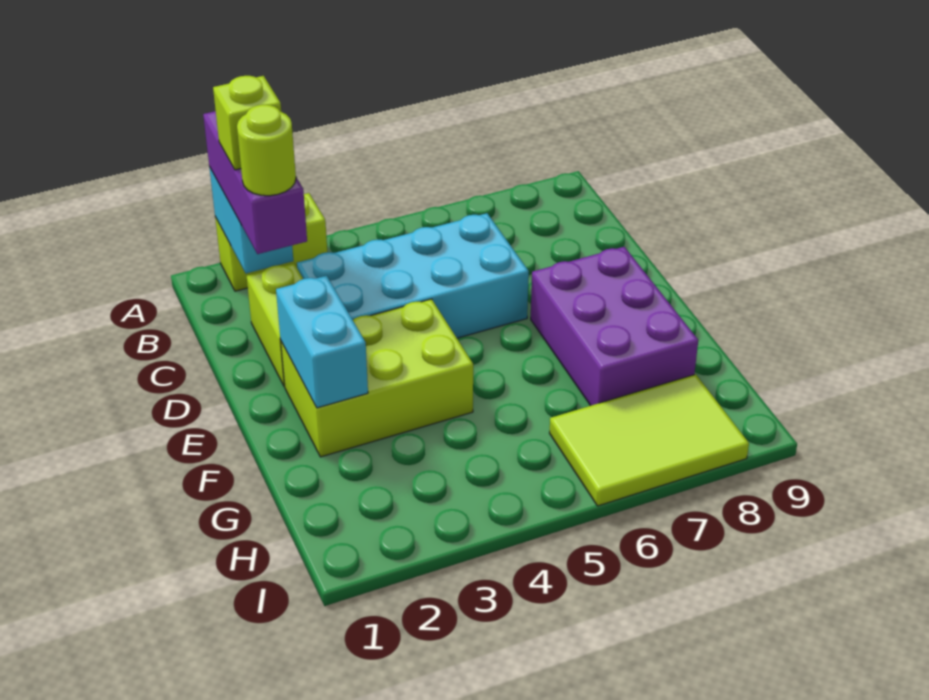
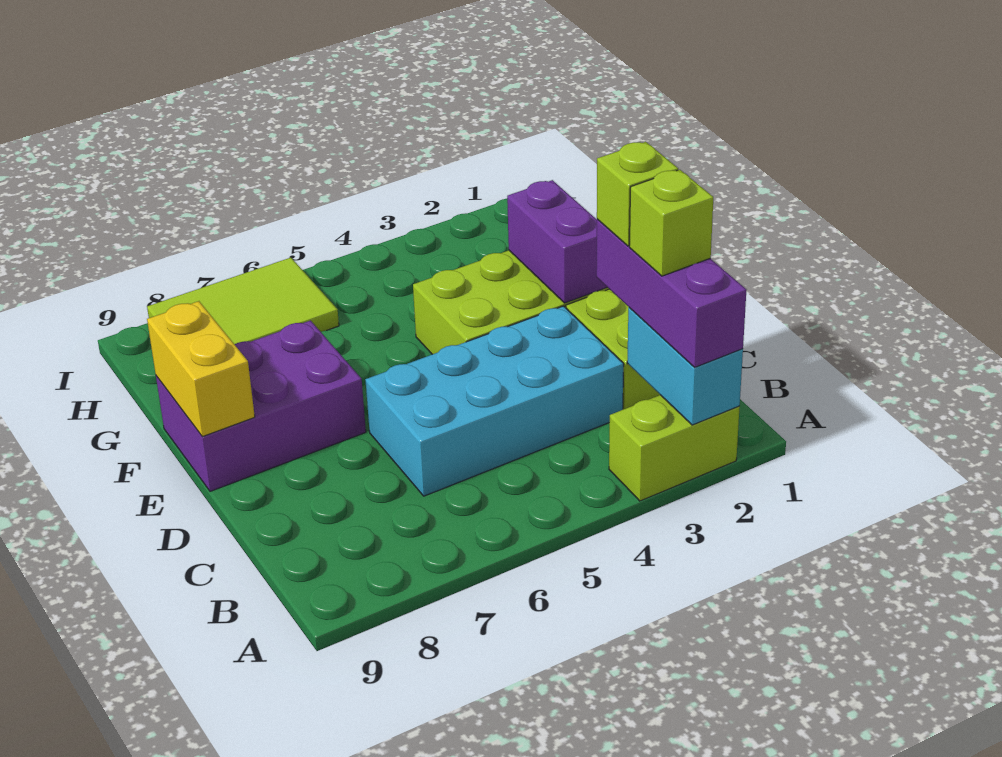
lime round brick C2 level 4 -> lime brick C2 level 4
cyan brick E2:F2 level 2 -> purple brick E2:F2 level 2
purple brick E7:G8 level 1 -> purple brick E7:F9 level 1
none -> yellow brick E9:F9 level 2

